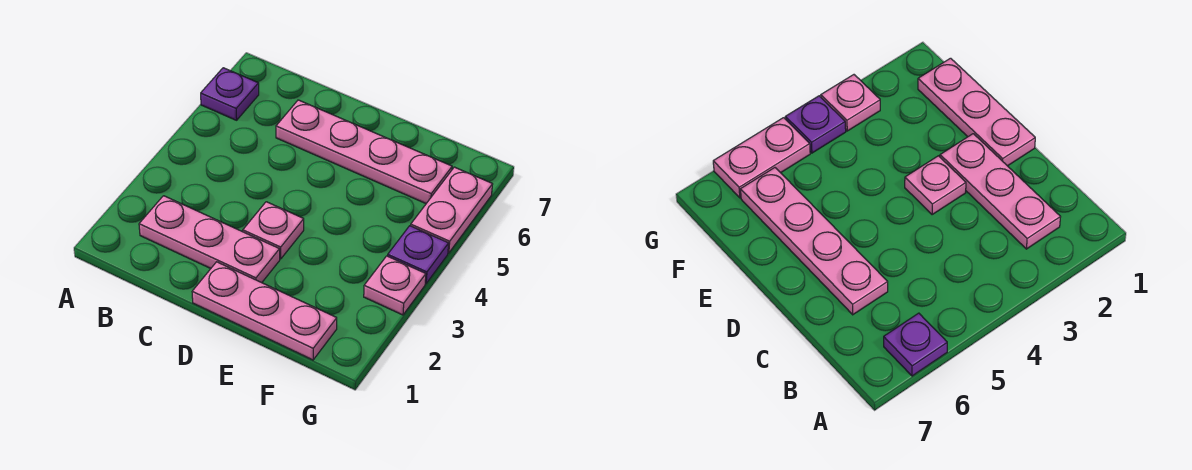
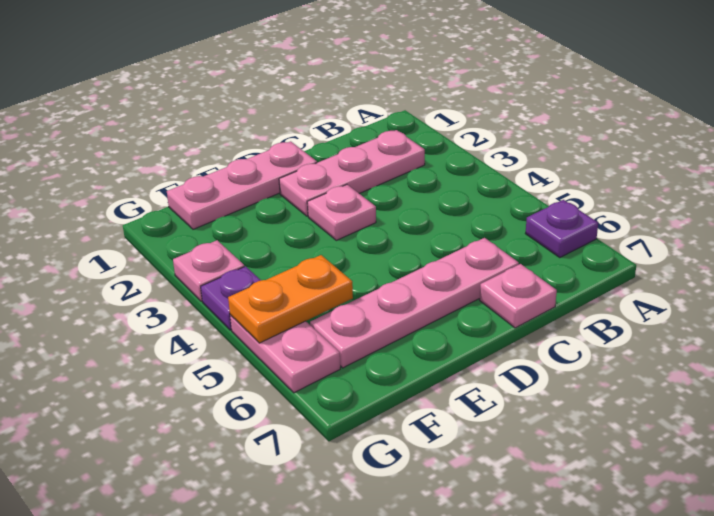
none -> pink plate C7 level 1
none -> orange plate F5:G5 level 2

